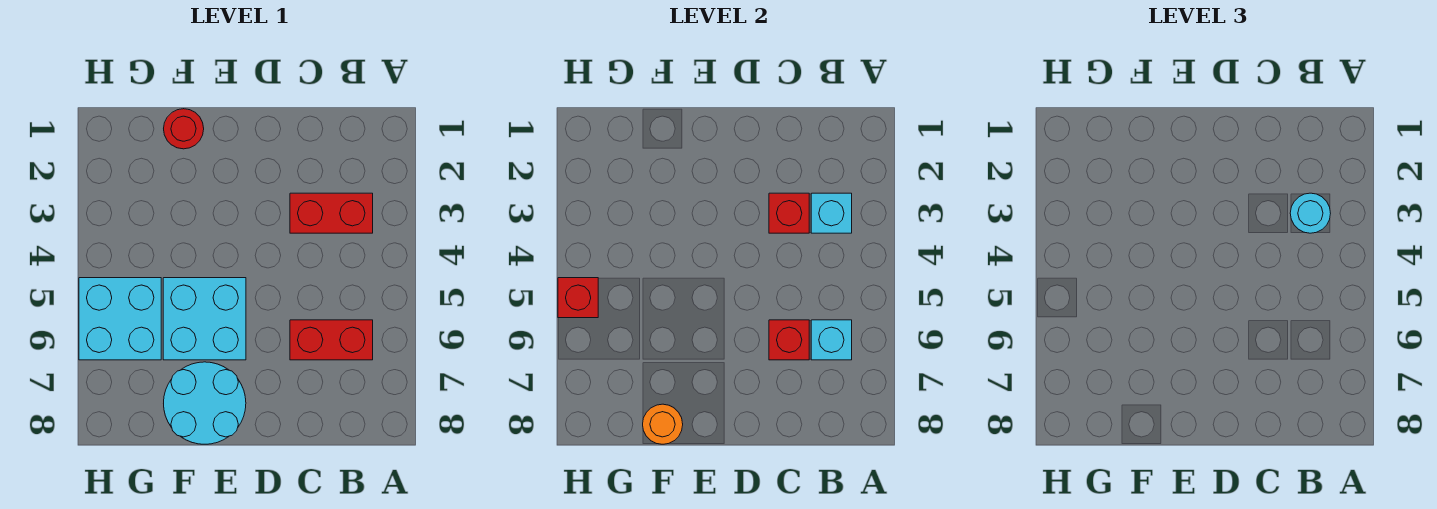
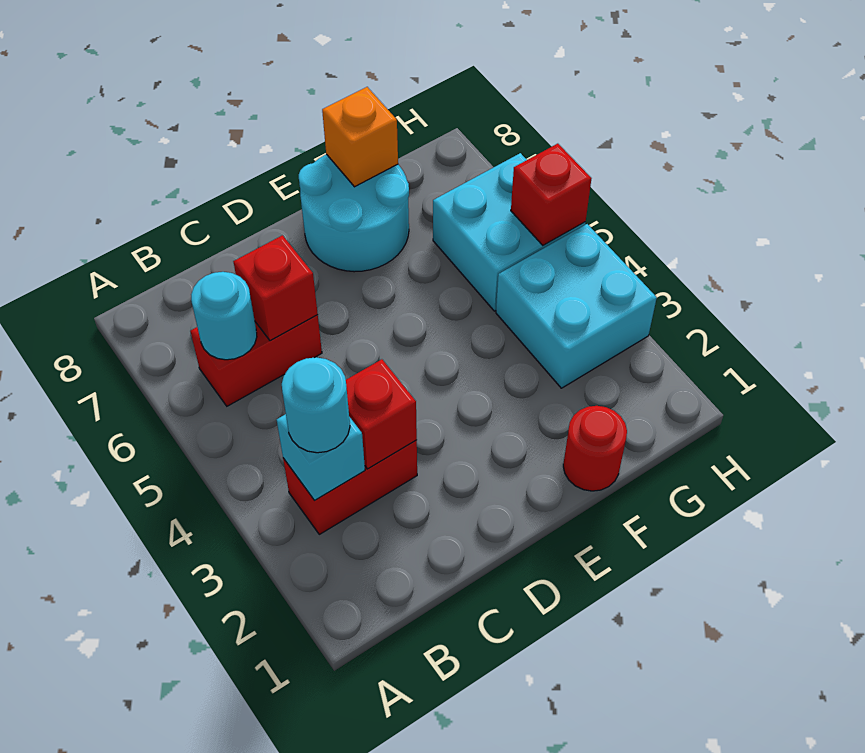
cyan brick B6 level 2 -> cyan round brick B6 level 2
cyan brick E5:F6 level 1 -> cyan brick G3:H4 level 1
orange round brick F8 level 2 -> orange brick F8 level 2

